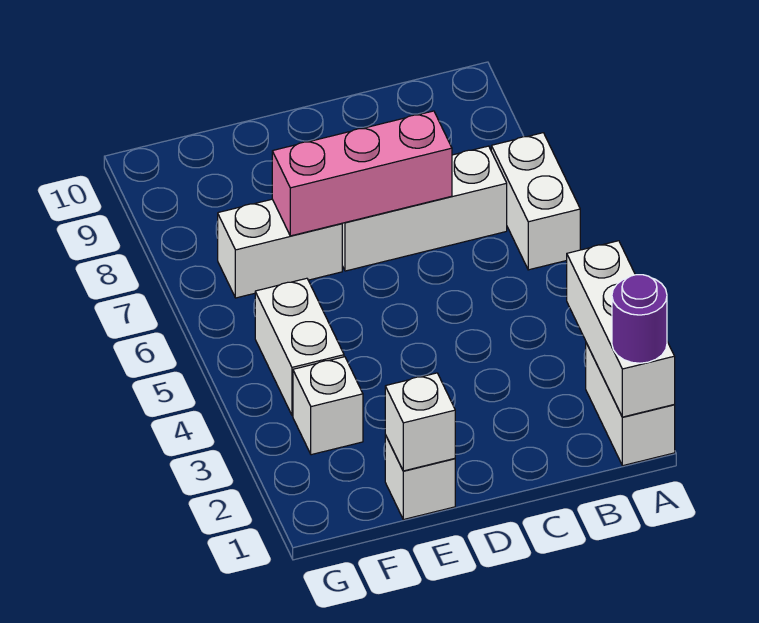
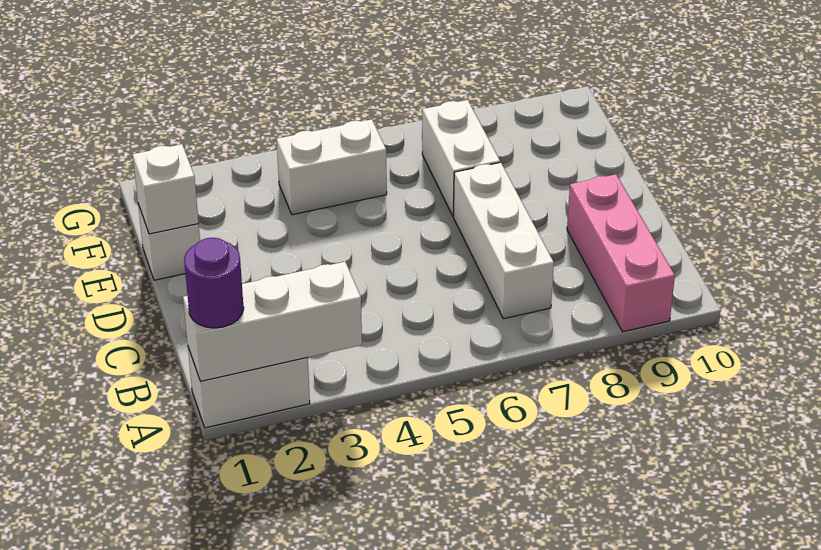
white brick A6:A7 level 1 -> none
pink brick C7:E7 level 2 -> pink brick A9:C9 level 1
white brick F3 level 1 -> none

